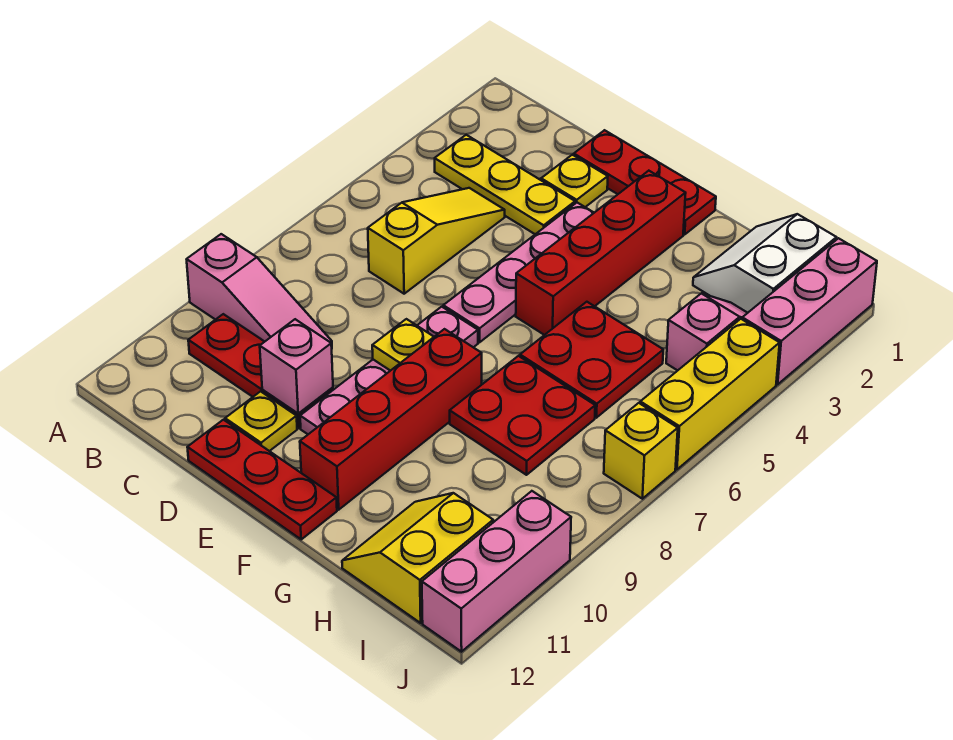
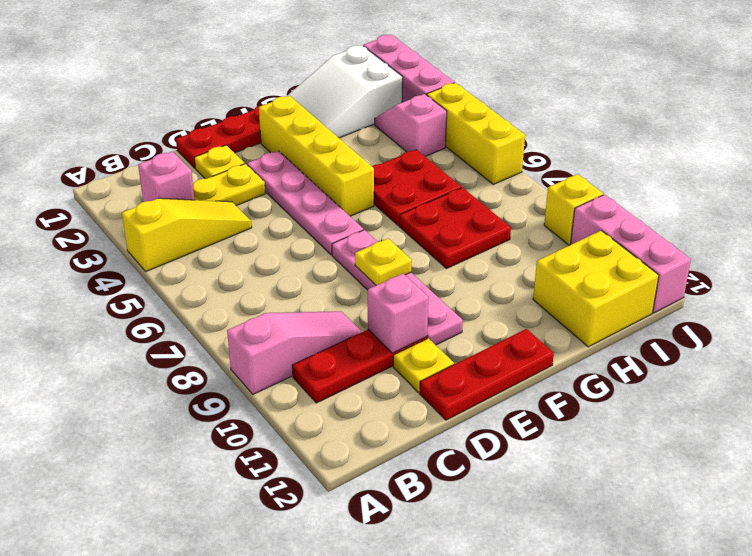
none -> pink brick B3 level 2
yellow slope C4:C6 level 1 top 6 -> yellow slope A4:C4 level 1 top A
red brick F2:F5 level 1 -> yellow brick F2:F5 level 1
red brick F8:F11 level 1 -> none
white slope H1:I2 level 1 top I -> white slope G1:I2 level 1 top I
yellow slope H11:I12 level 1 top I -> yellow brick H11:I12 level 1
yellow brick J7 level 1 -> yellow brick J9 level 1

